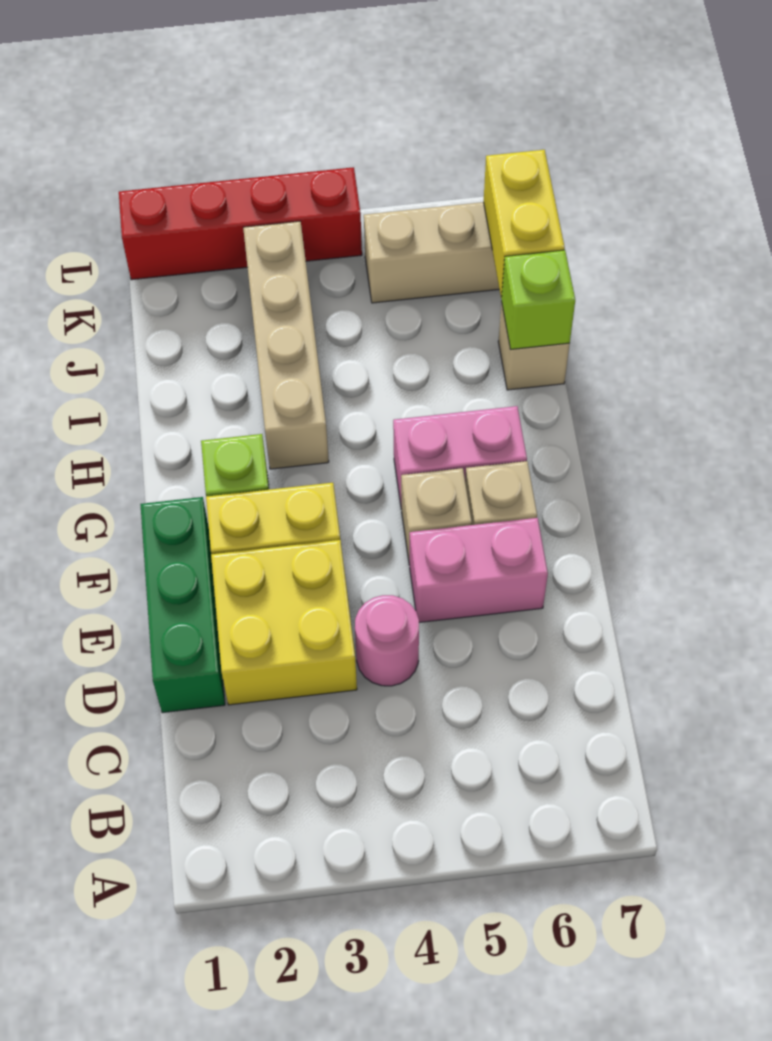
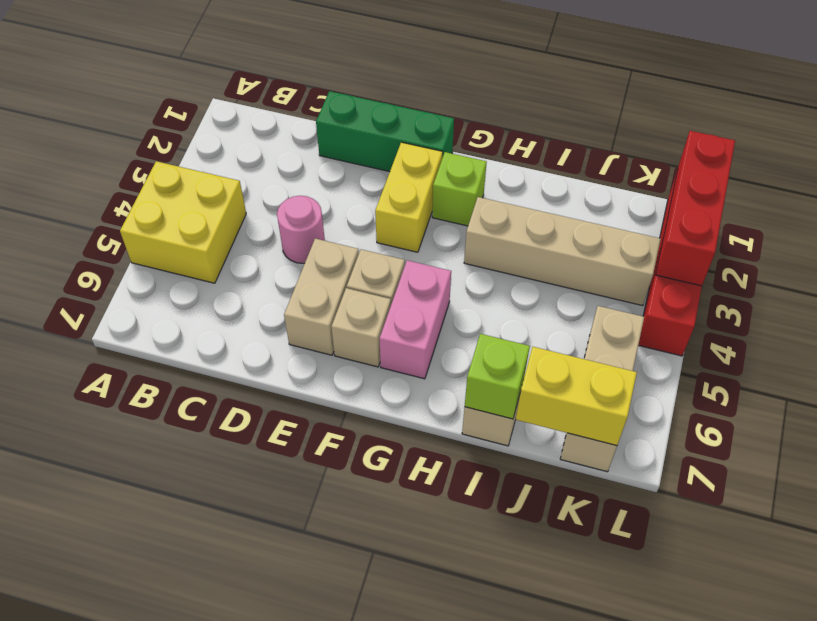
yellow brick D2:E3 level 1 -> yellow brick A4:B5 level 1
pink brick E5:E6 level 1 -> tan brick E5:E6 level 1
none -> red brick L1:L3 level 2

